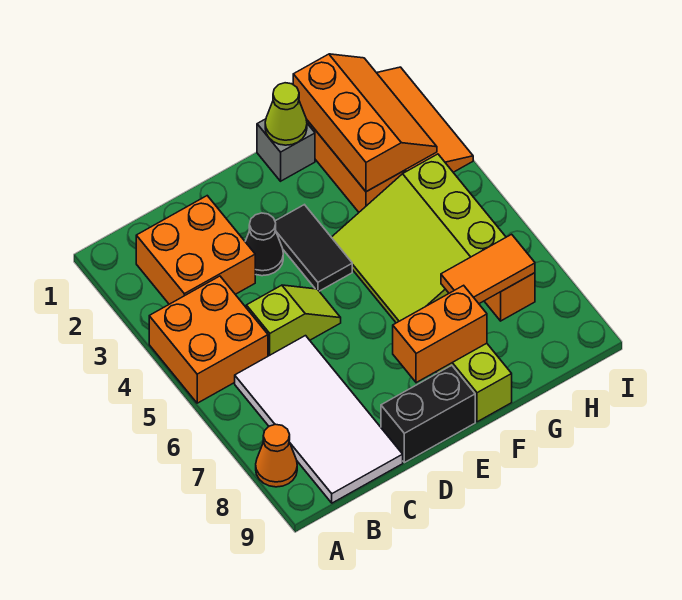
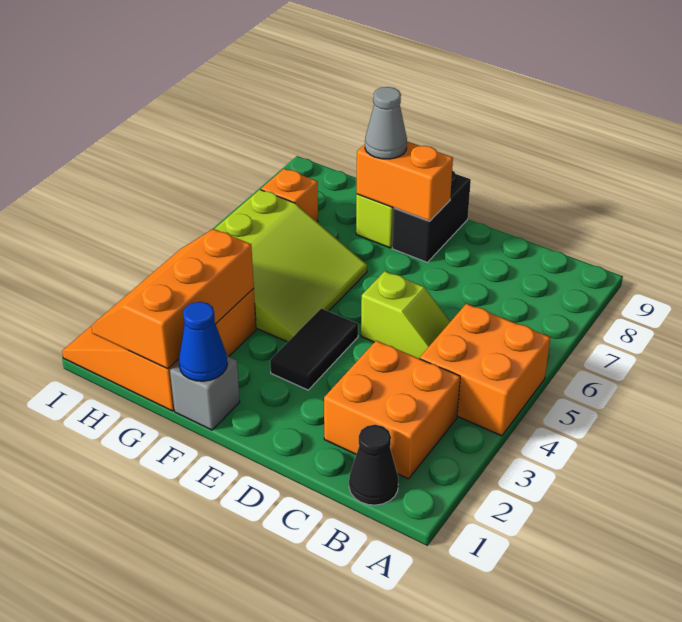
orange cone A8 level 1 -> none
white tile B6:C9 level 1 -> none
lime slope C5:D5 level 1 top C -> lime slope C5:D5 level 1 top D
black cone D3 level 1 -> black cone B1 level 1
black brick D9:E9 level 1 -> black brick E8:E9 level 1
lime cone F1 level 2 -> blue cone F1 level 2
none -> grey cone F8 level 3
orange tile G7:H7 level 2 -> none

